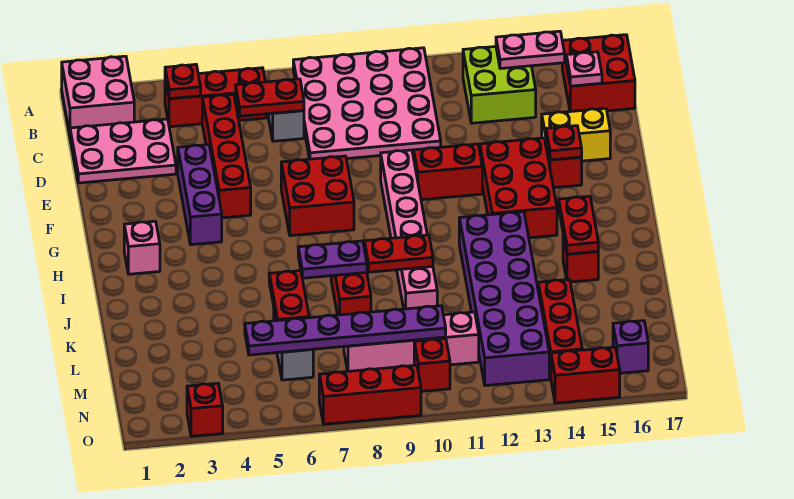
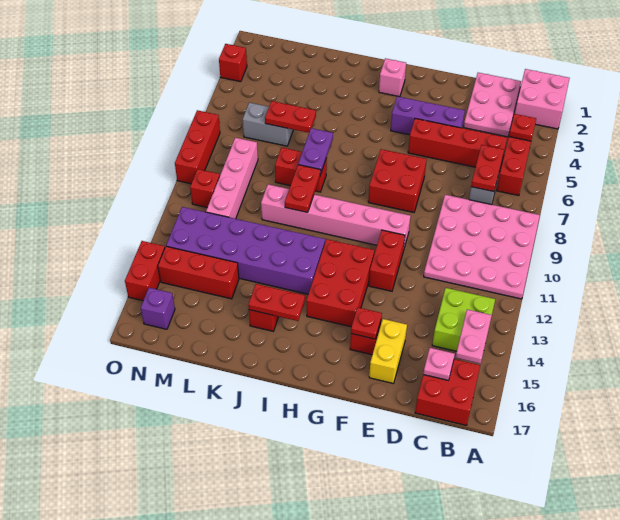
red brick F13:H14 level 1 -> red brick G12:H14 level 1
purple plate M5:M10 level 2 -> none

